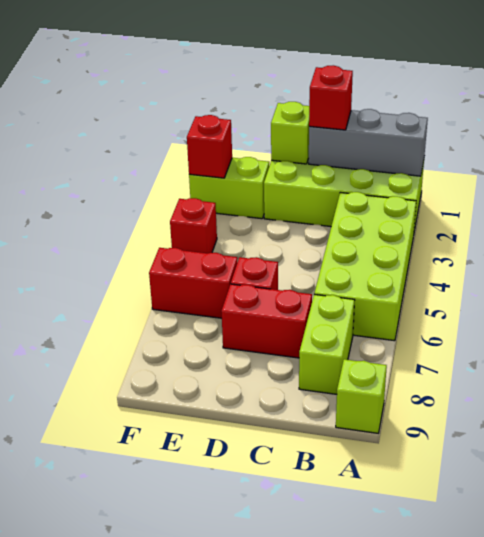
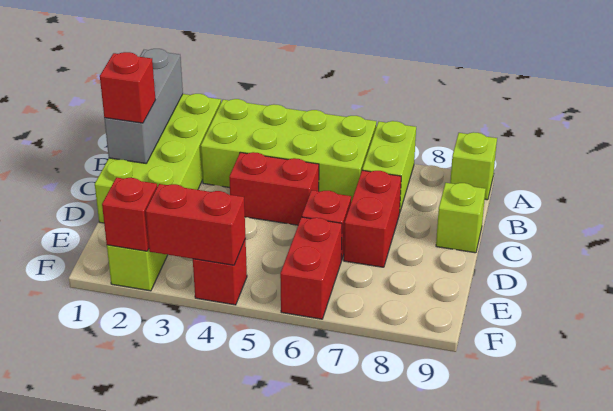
lime brick B7:B8 level 1 -> lime brick A7:B7 level 1
none -> red brick C4:C5 level 1
lime brick D1 level 2 -> lime brick C9 level 1
none -> red brick F3:F4 level 2

